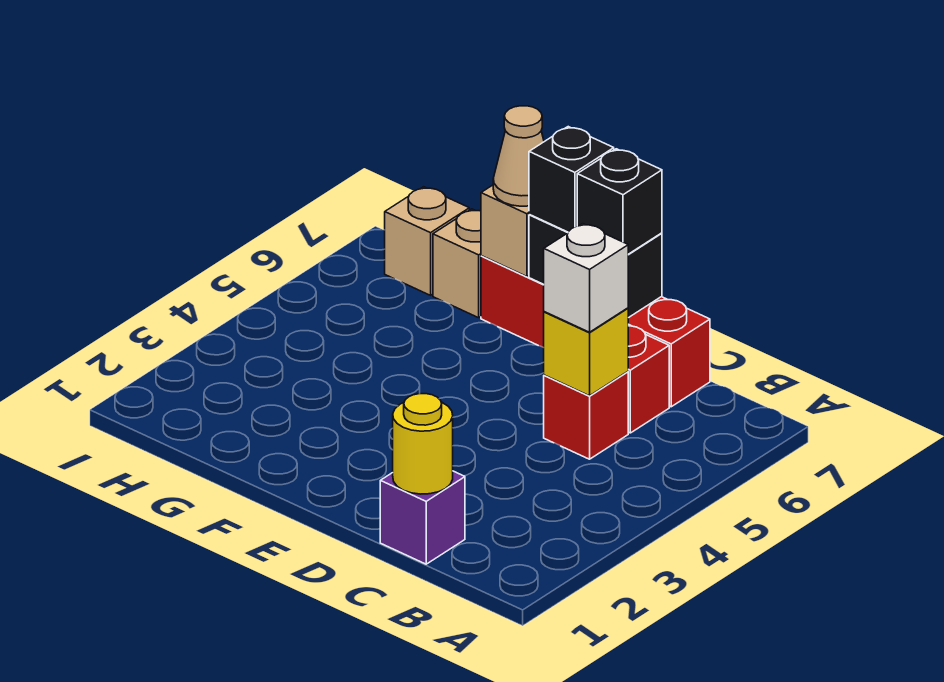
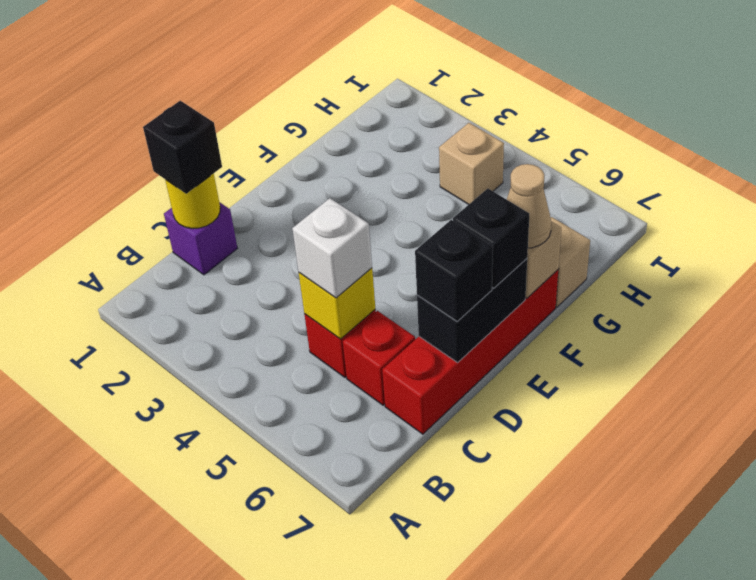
none -> black brick C1 level 3
tan brick H7 level 1 -> tan brick H4 level 1

